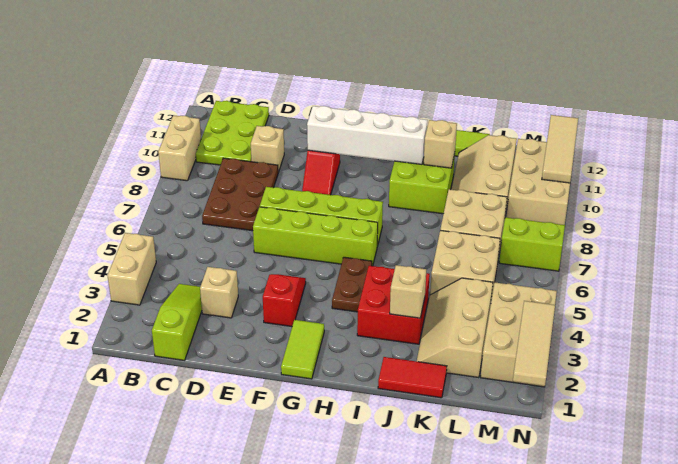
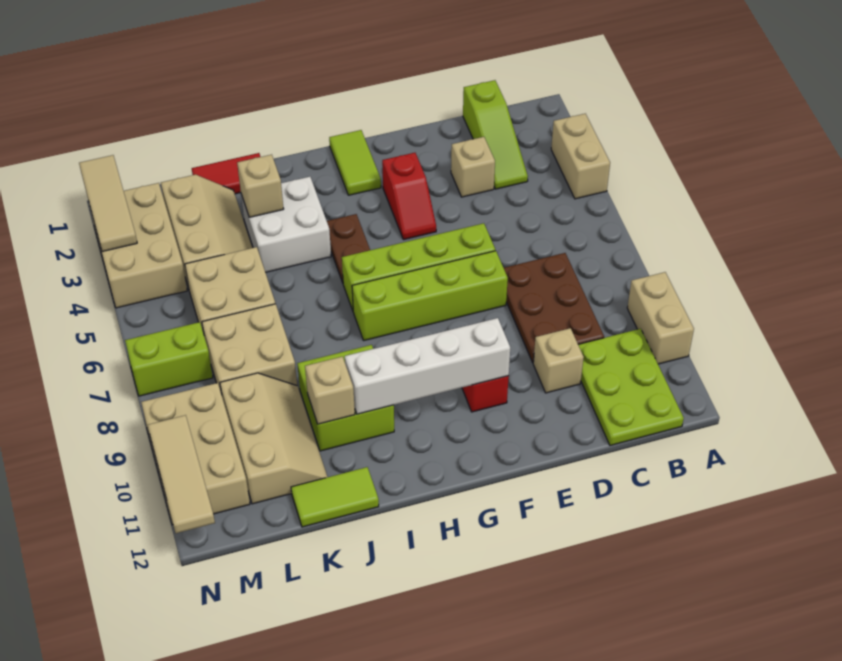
red brick I3:J4 level 1 -> white brick I3:J4 level 1

